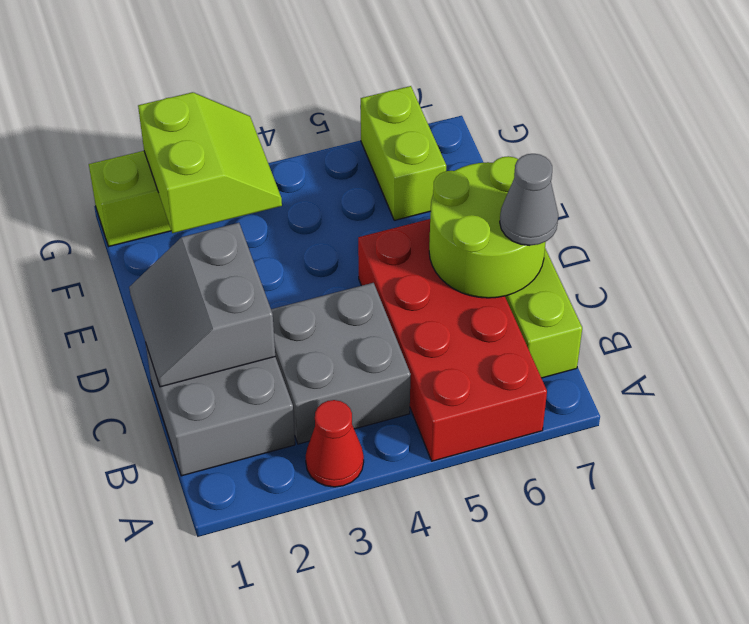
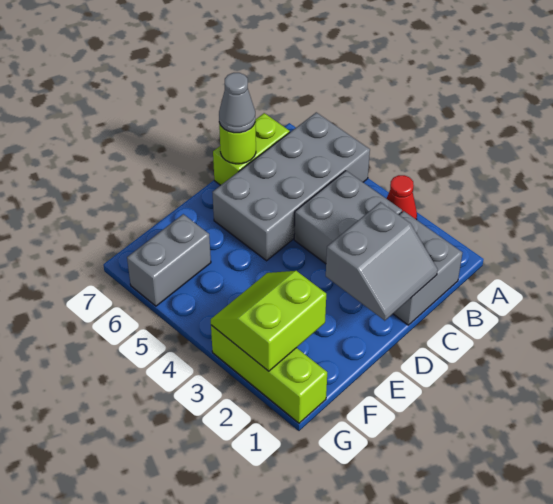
red brick A5:D6 level 1 -> grey brick A5:D6 level 1
lime round brick C6:D7 level 2 -> lime round brick C7 level 2
lime brick F6:G6 level 1 -> grey brick F6:G6 level 1

